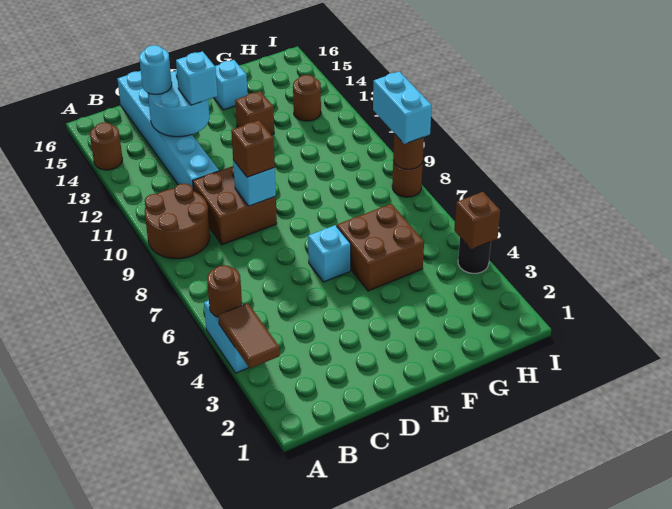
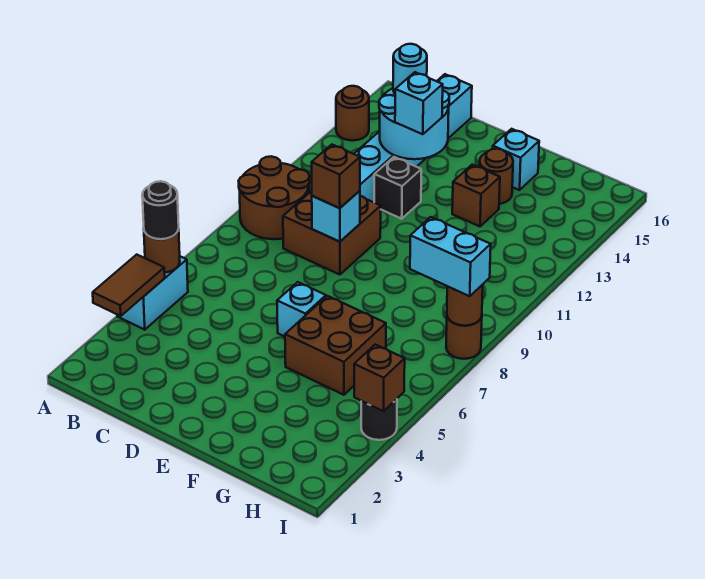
none -> black round brick A5 level 3
none -> black brick D12 level 1
brown round brick H13 level 1 -> brown round brick F14 level 1
cyan brick I8:I9 level 3 -> cyan brick H8:I8 level 3

